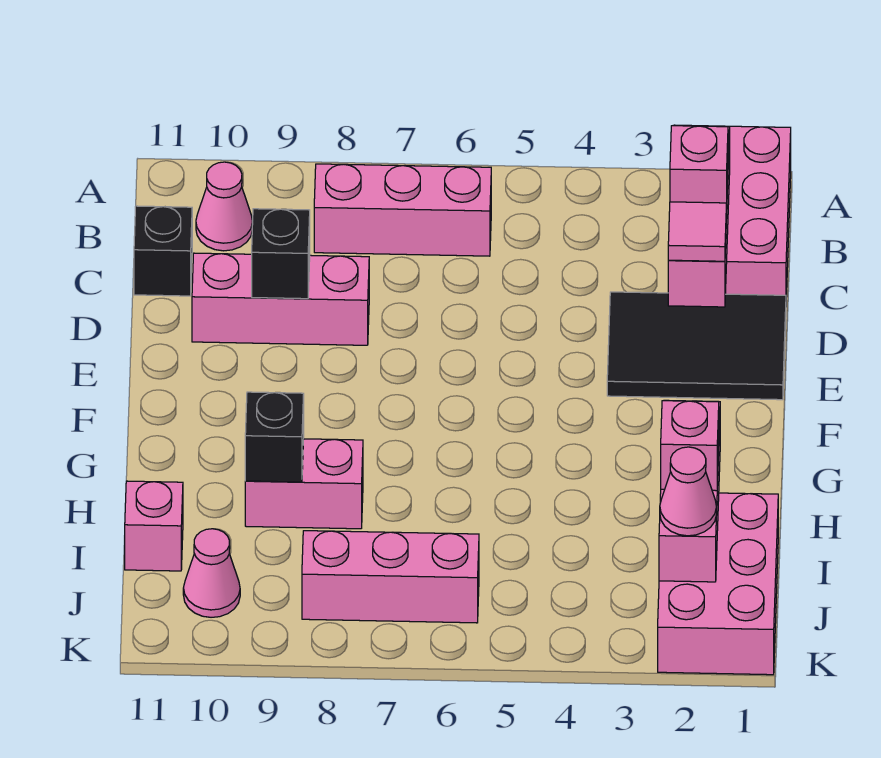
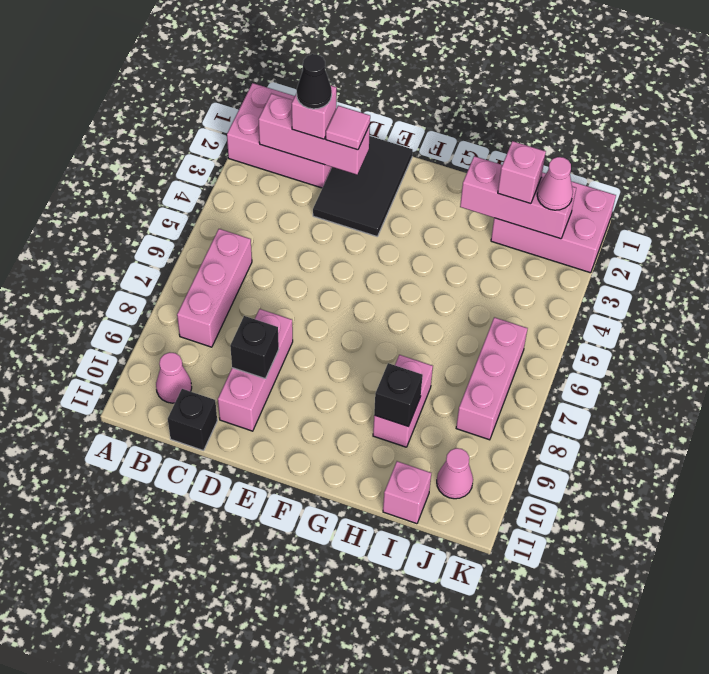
none -> black cone C2 level 4

